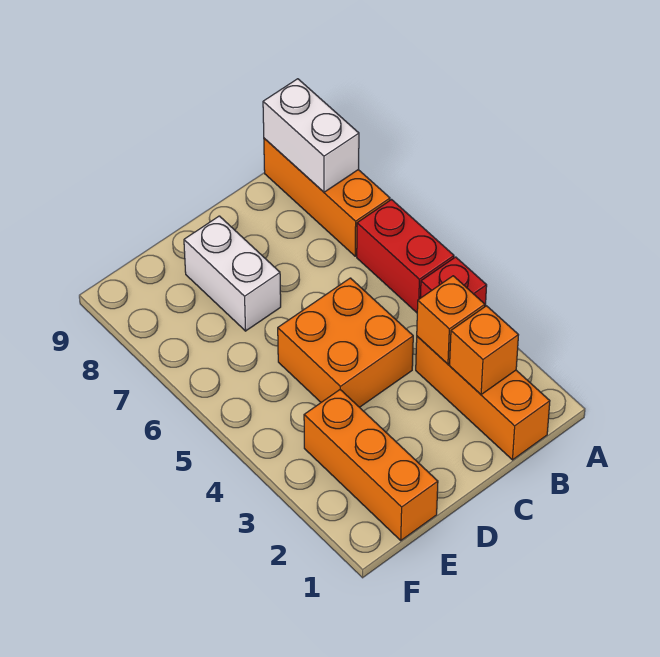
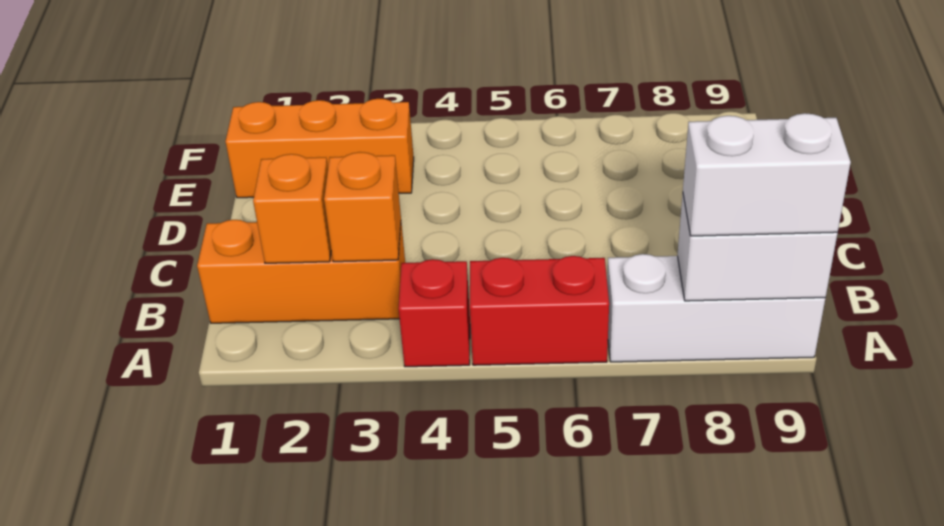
orange brick A7:A9 level 1 -> white brick A7:A9 level 1
orange brick C4:D5 level 1 -> none
white brick D7:D8 level 1 -> white brick A8:A9 level 3

